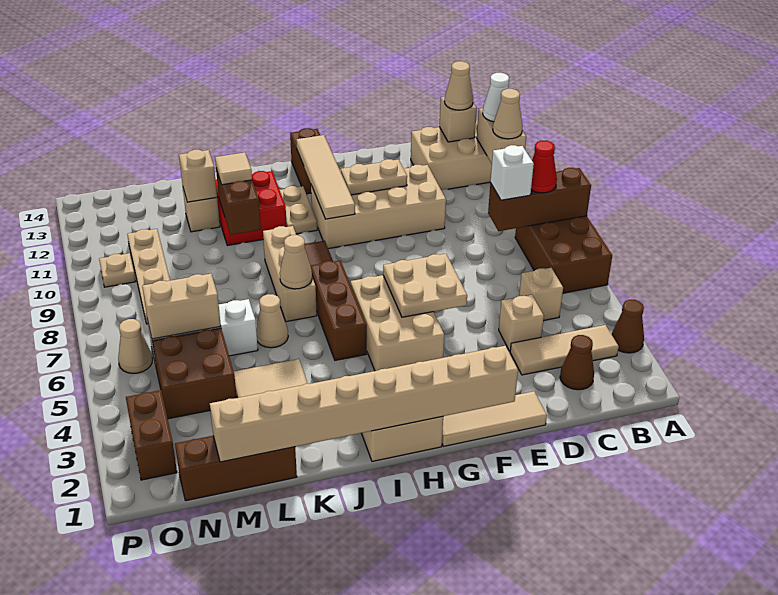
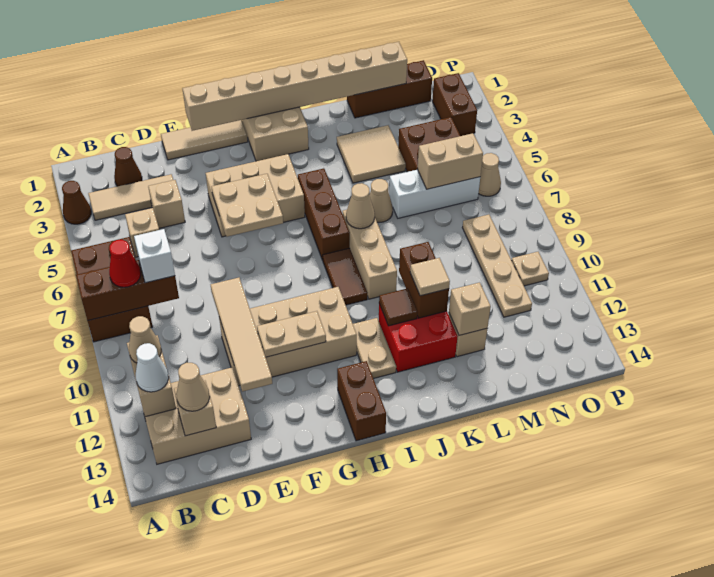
tan brick G4:H6 level 1 -> tan brick F4:H5 level 1
tan tile H10:H13 level 2 -> tan tile E9:E12 level 2
none -> brown tile J11 level 2

